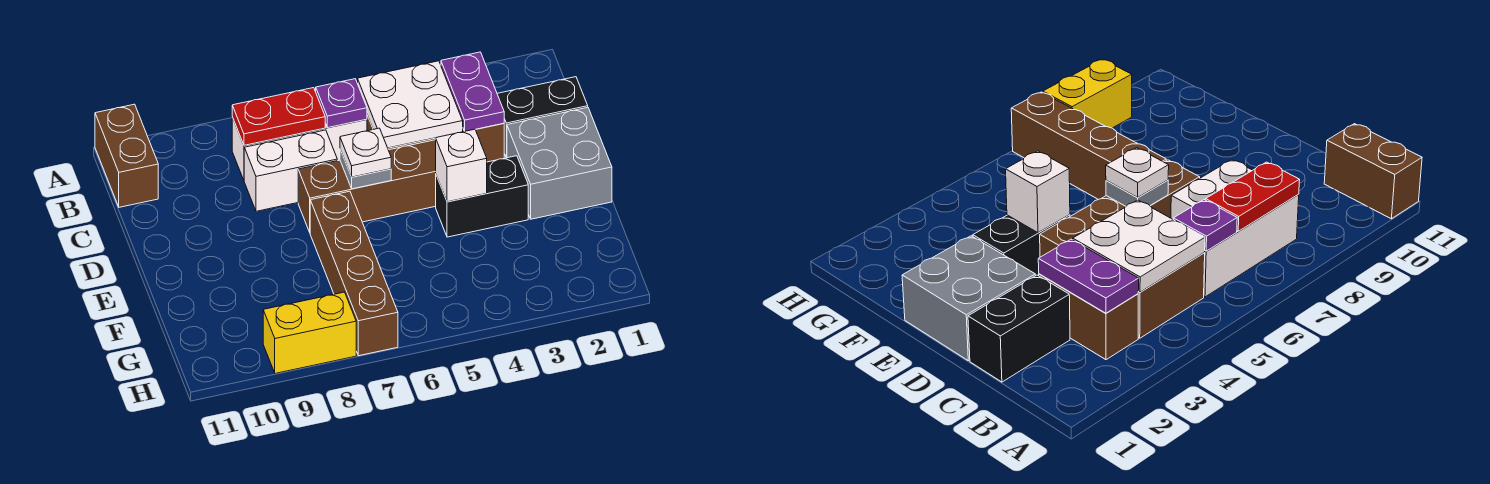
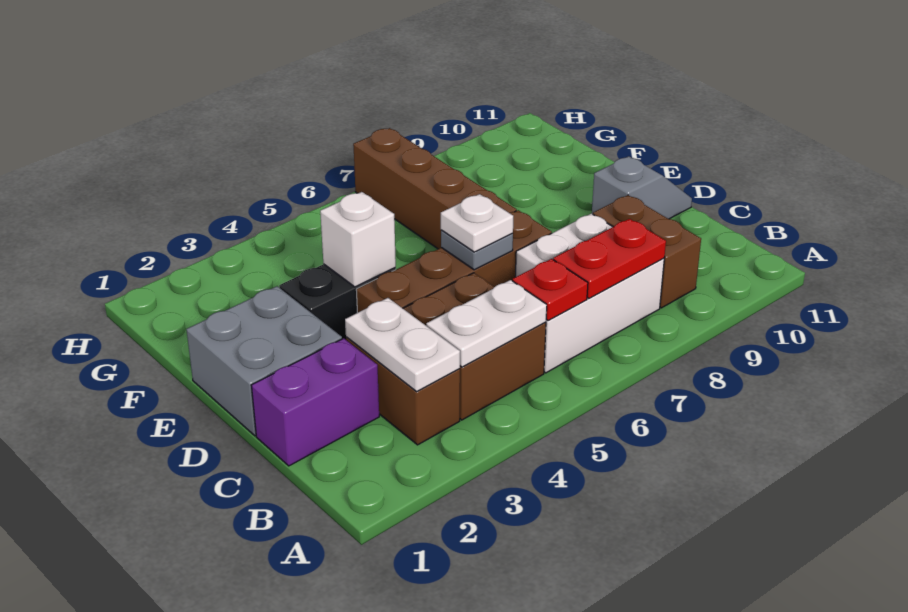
brown brick A11:B11 level 1 -> brown brick B9:C9 level 1
purple plate B3:C3 level 2 -> white plate B3:C3 level 2
white plate B4:C5 level 2 -> white plate B4:B5 level 2
purple plate B6 level 2 -> red plate B6 level 2
black brick C1:C2 level 1 -> purple brick C1:C2 level 1
none -> grey slope D10:D11 level 1 top 10
yellow brick H8:H9 level 1 -> none

